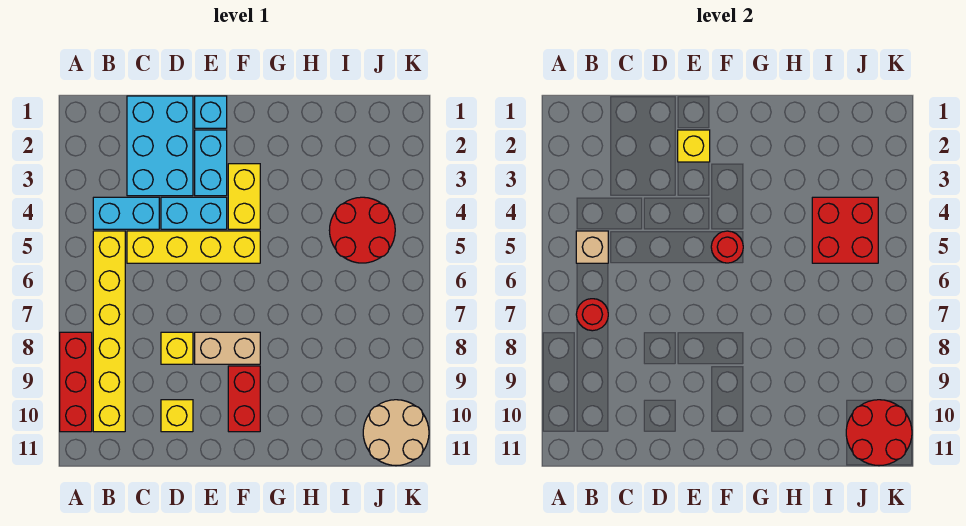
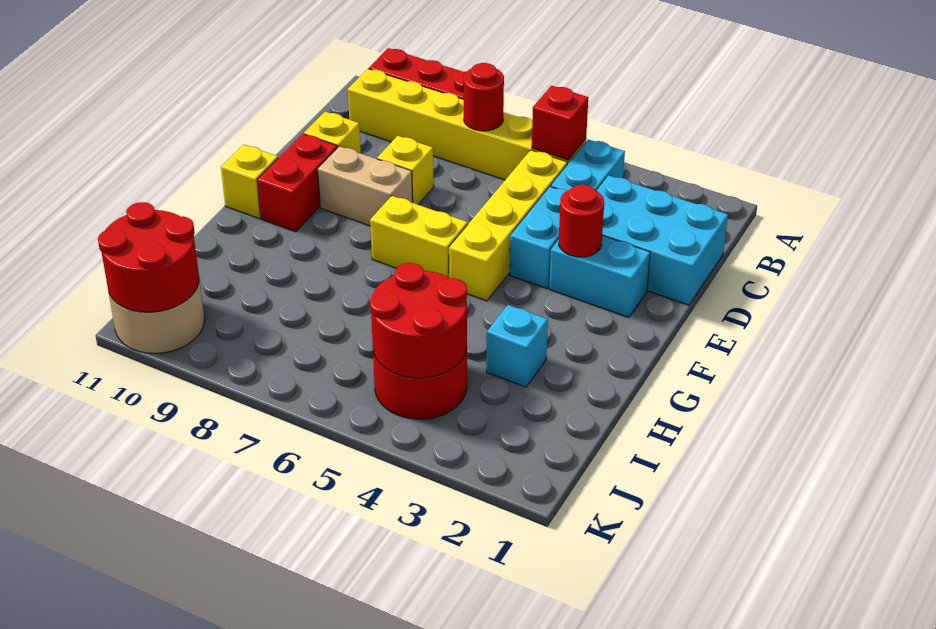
tan brick B5 level 2 -> red brick B5 level 2
cyan brick E1 level 1 -> cyan brick H3 level 1
yellow brick E2 level 2 -> yellow brick F11 level 1
tan brick E8:F8 level 1 -> tan brick E8:E9 level 1
yellow brick F3:F4 level 1 -> yellow brick F6:F7 level 1
red round brick F5 level 2 -> red round brick E3 level 2
red brick F9:F10 level 1 -> red brick E10:F10 level 1
red brick I4:J5 level 2 -> red round brick I4:J5 level 2

